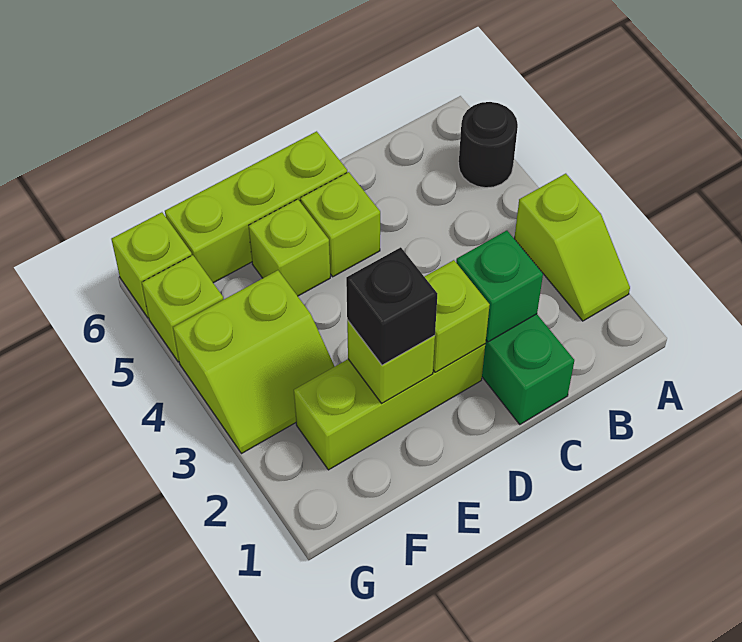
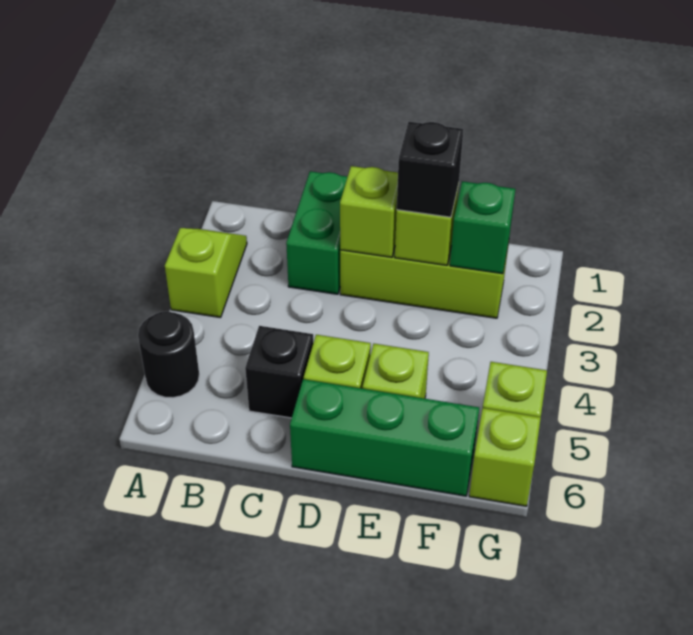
green brick C2 level 2 -> green brick F2 level 2
none -> black brick C5 level 1
lime brick D6:F6 level 1 -> green brick D6:F6 level 1
lime slope F3:G4 level 1 top 4 -> none

